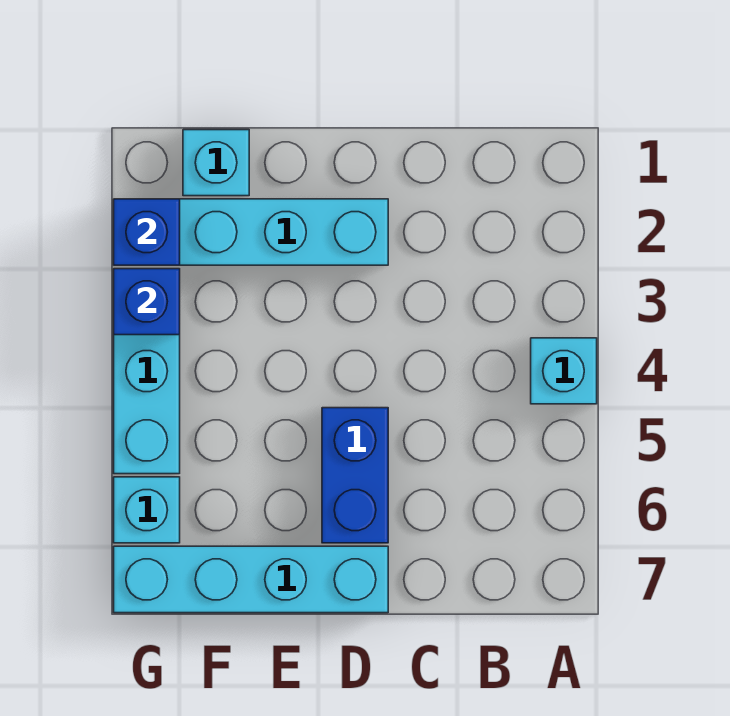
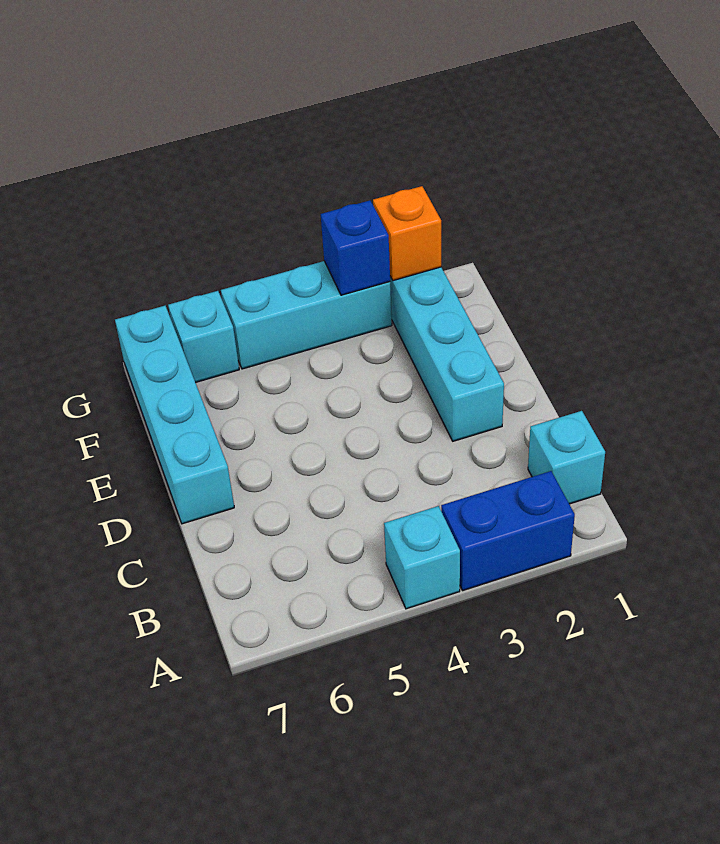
blue brick D5:D6 level 1 -> blue brick A2:A3 level 1
cyan brick F1 level 1 -> cyan brick B1 level 1
blue brick G2 level 2 -> orange brick G2 level 2

